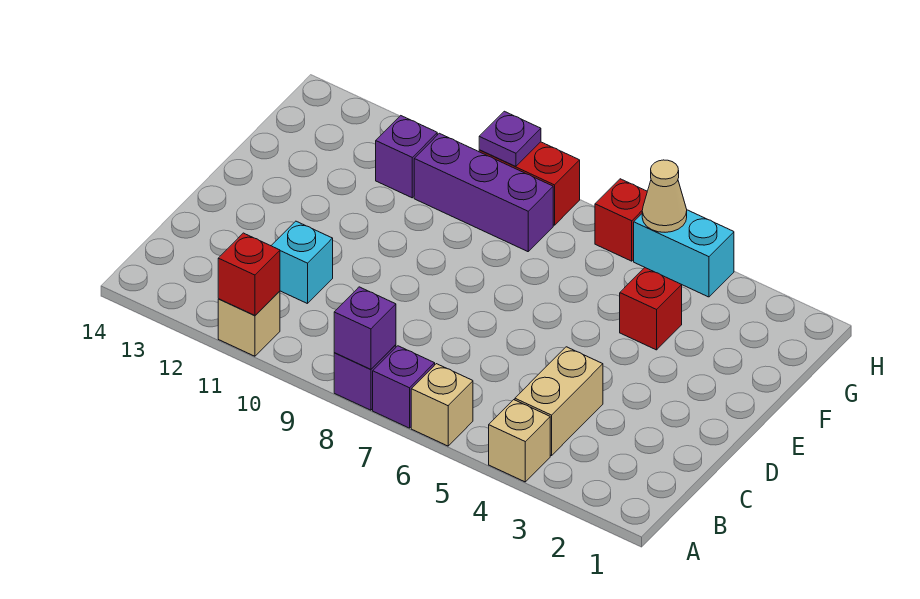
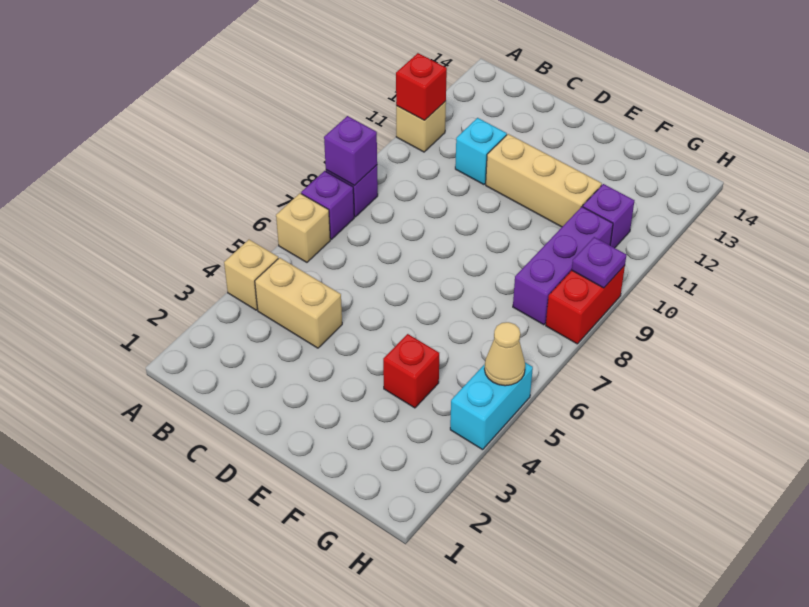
none -> tan brick D11:F11 level 1
red brick H6 level 1 -> none

